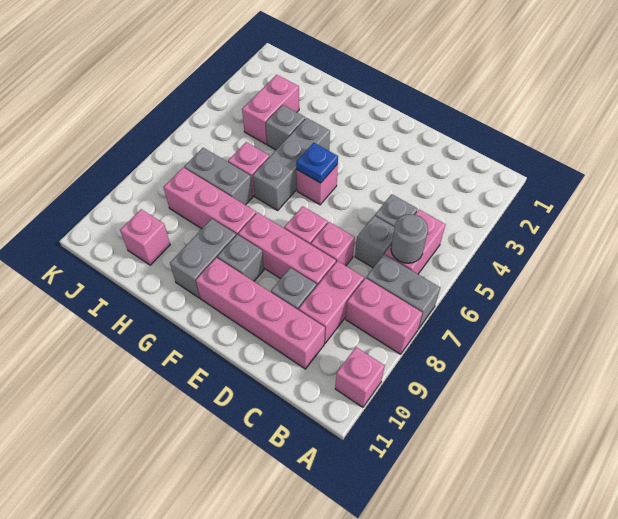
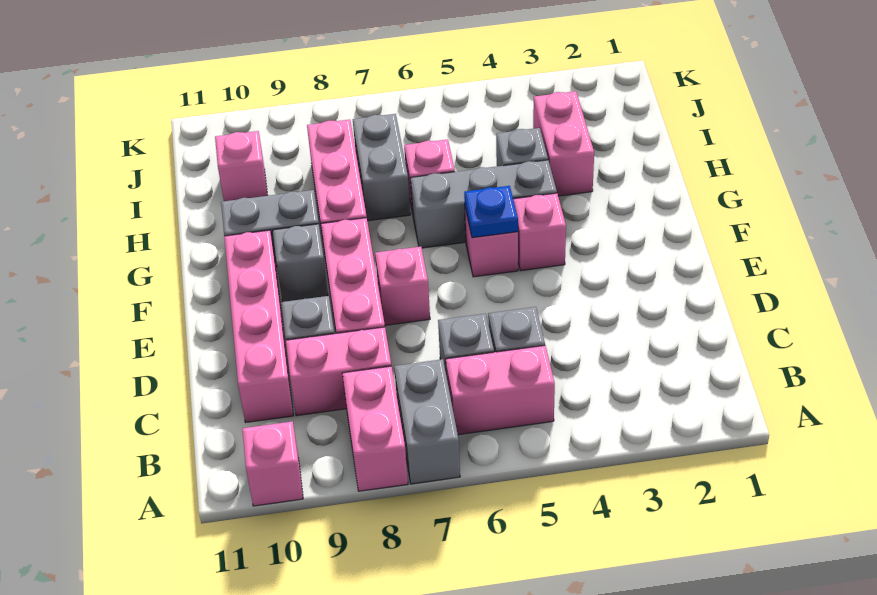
grey round brick B6 level 2 -> none
pink brick D7 level 1 -> pink brick F4 level 1
pink brick I3:I4 level 1 -> pink brick H3:I3 level 1

